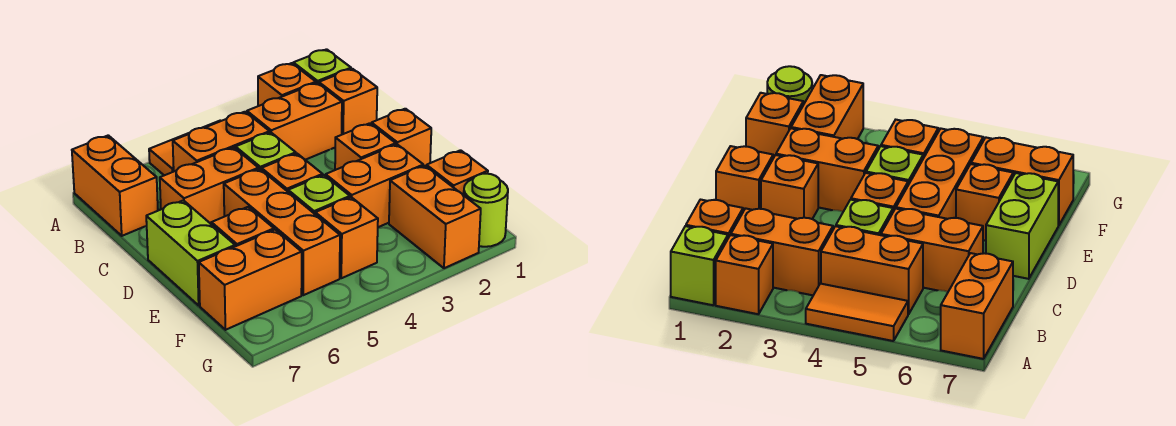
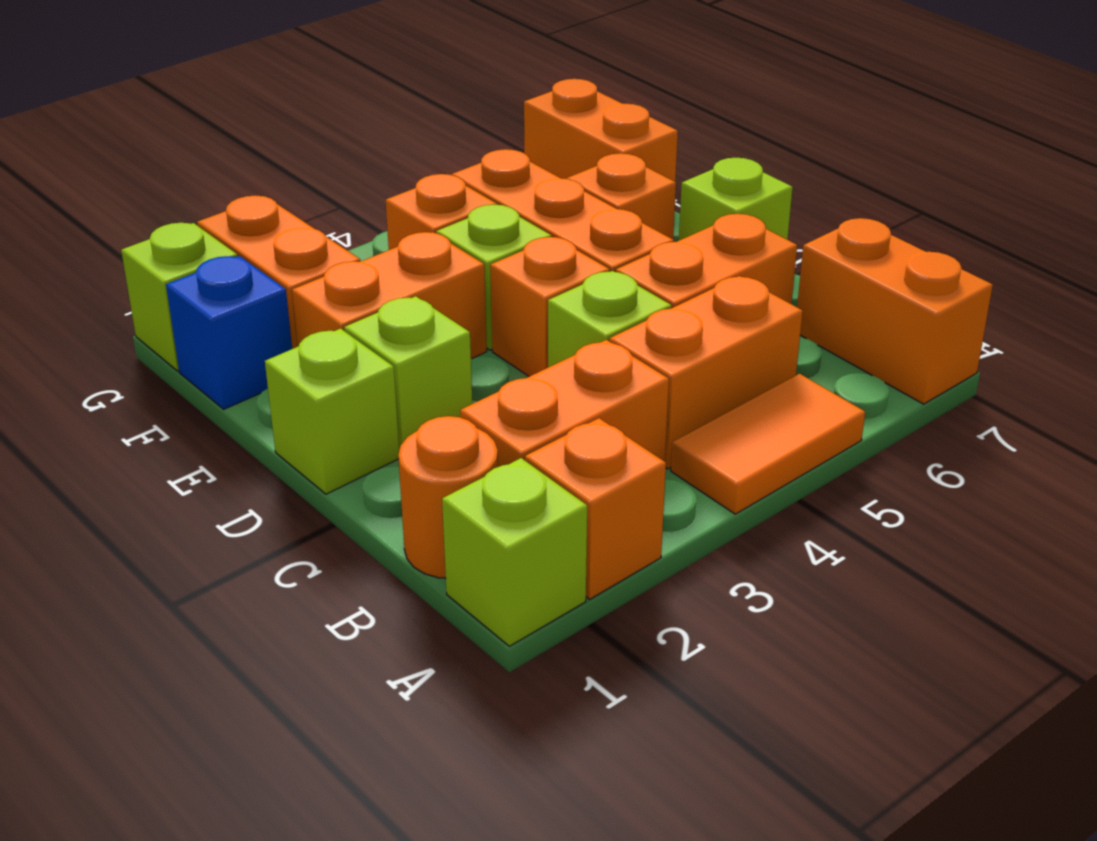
orange brick B1 level 1 -> orange round brick B1 level 1
orange brick D1 level 1 -> lime brick D1 level 1
orange brick D2 level 1 -> lime brick D2 level 1
lime brick D7:E7 level 1 -> lime brick D7 level 1
orange brick F1 level 1 -> blue brick F1 level 1
orange brick F6:F7 level 1 -> orange brick F7:G7 level 1
lime round brick G1 level 1 -> lime brick G1 level 1

